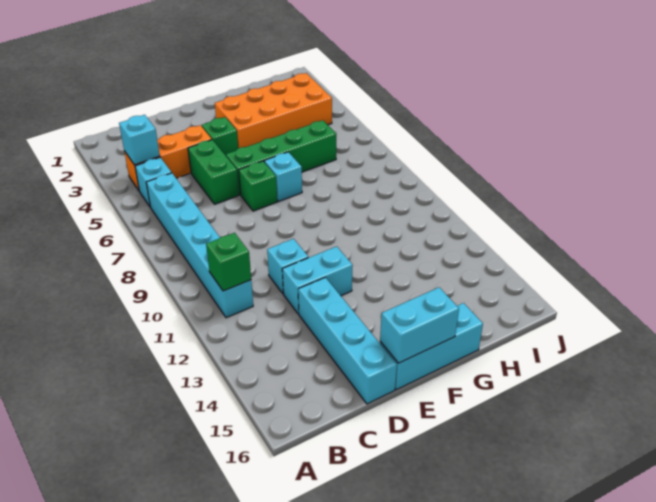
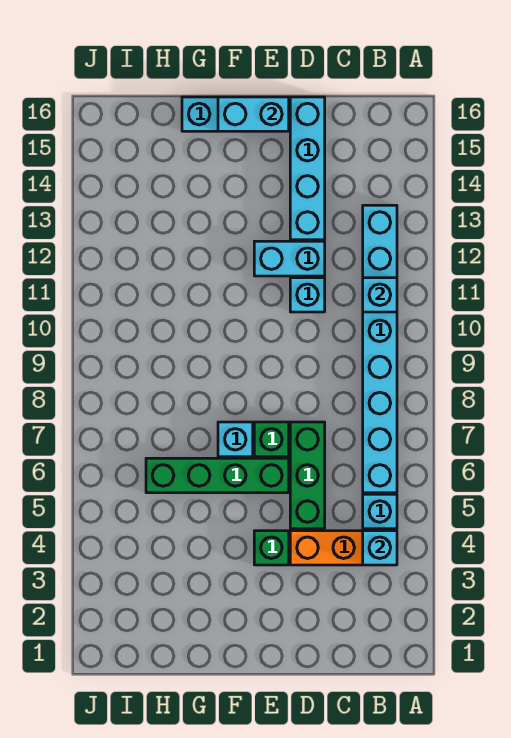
cyan brick B6:B11 level 1 -> cyan brick B6:B13 level 1
green brick B11 level 2 -> cyan brick B11 level 2
green brick D5:D6 level 1 -> green brick D5:D7 level 1
orange brick F3:I4 level 1 -> none

